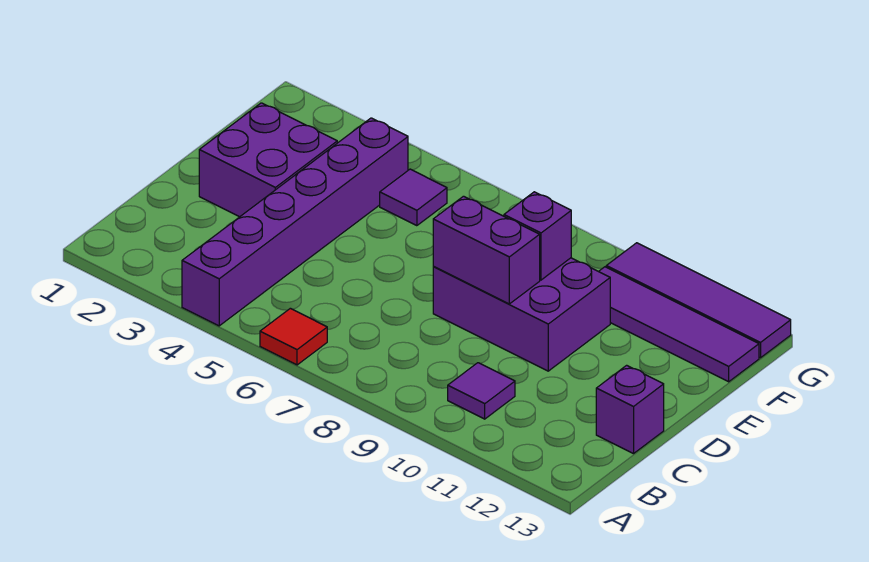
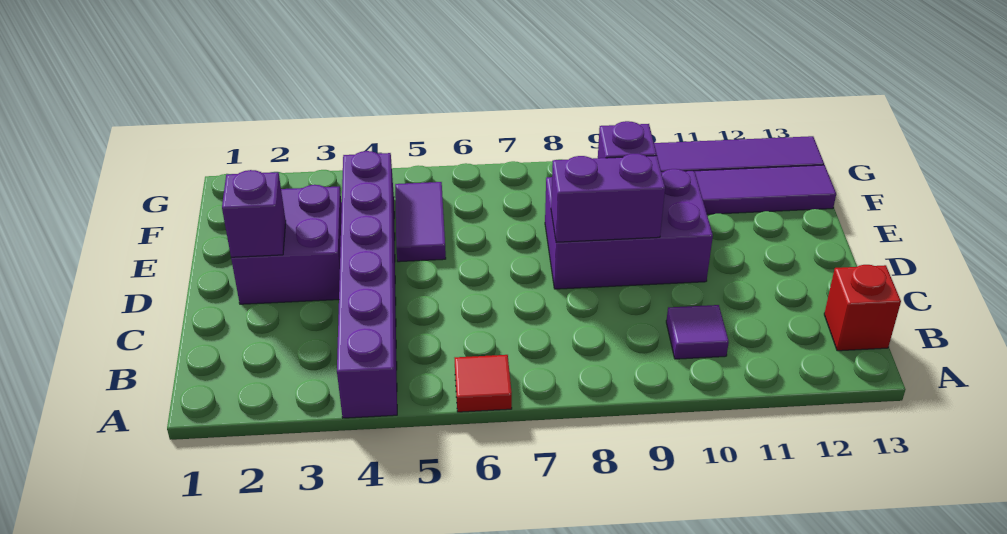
none -> red brick B13 level 1
purple brick C13 level 1 -> purple brick D2 level 2
purple tile F5 level 1 -> purple tile E5:F5 level 1

